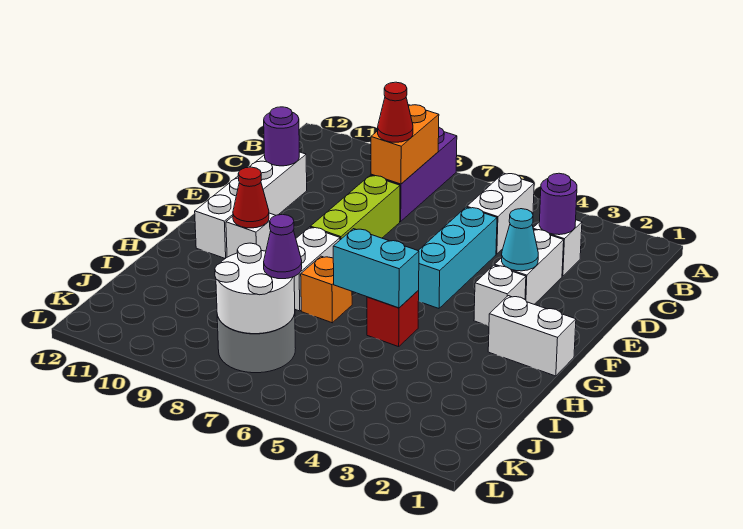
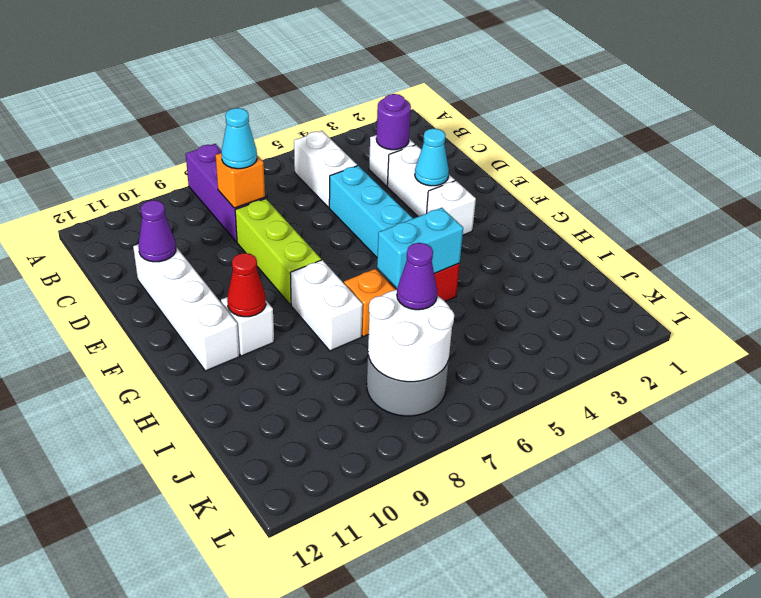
orange brick B8:C8 level 2 -> orange brick C8 level 2
red cone C8 level 3 -> cyan cone C8 level 3
purple round brick D11 level 2 -> purple cone D11 level 2
white brick G1:G2 level 1 -> none

